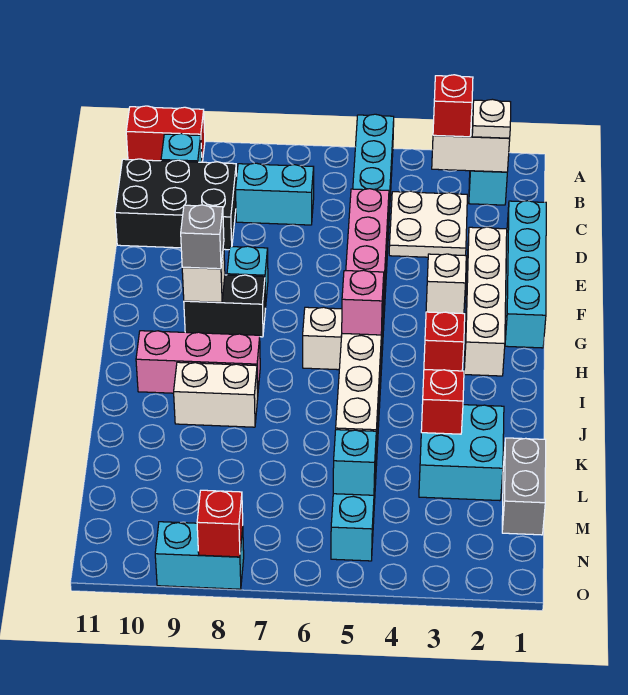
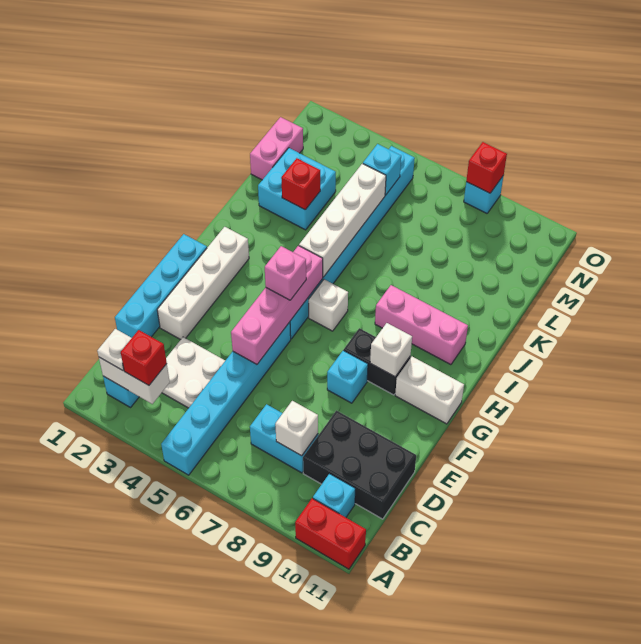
white brick F3 level 1 -> white brick C8 level 2
grey brick G9 level 3 -> none
red brick H3 level 1 -> none
pink brick I5 level 3 -> pink brick G5 level 3
white brick J8:J9 level 1 -> white brick G10:G11 level 1
grey brick L1:M1 level 1 -> pink brick L1:M1 level 1
cyan brick O8:O9 level 1 -> cyan brick O8 level 1

